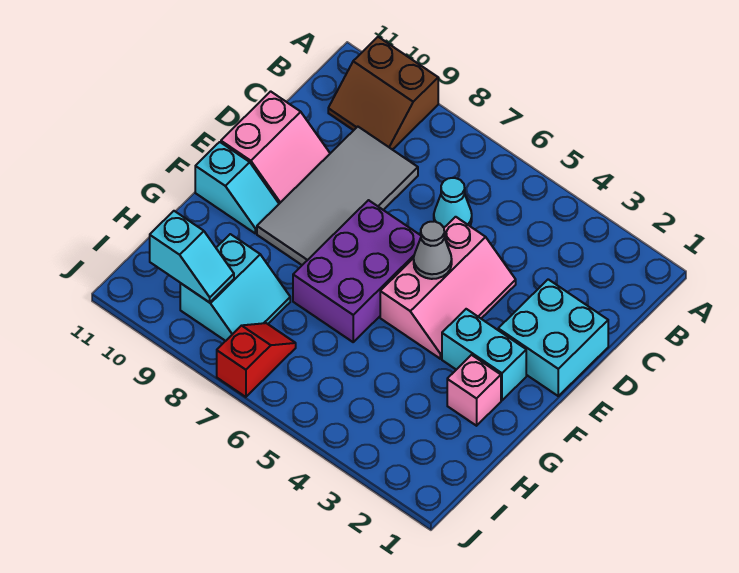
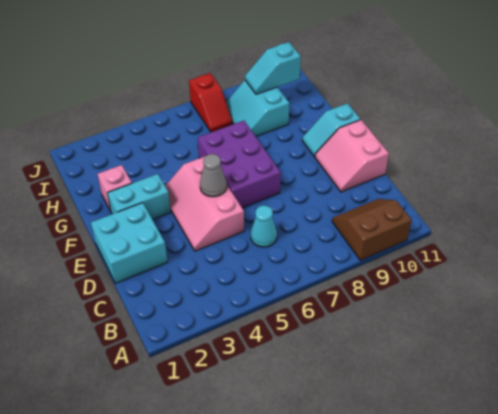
grey tile C8:F9 level 1 -> none

